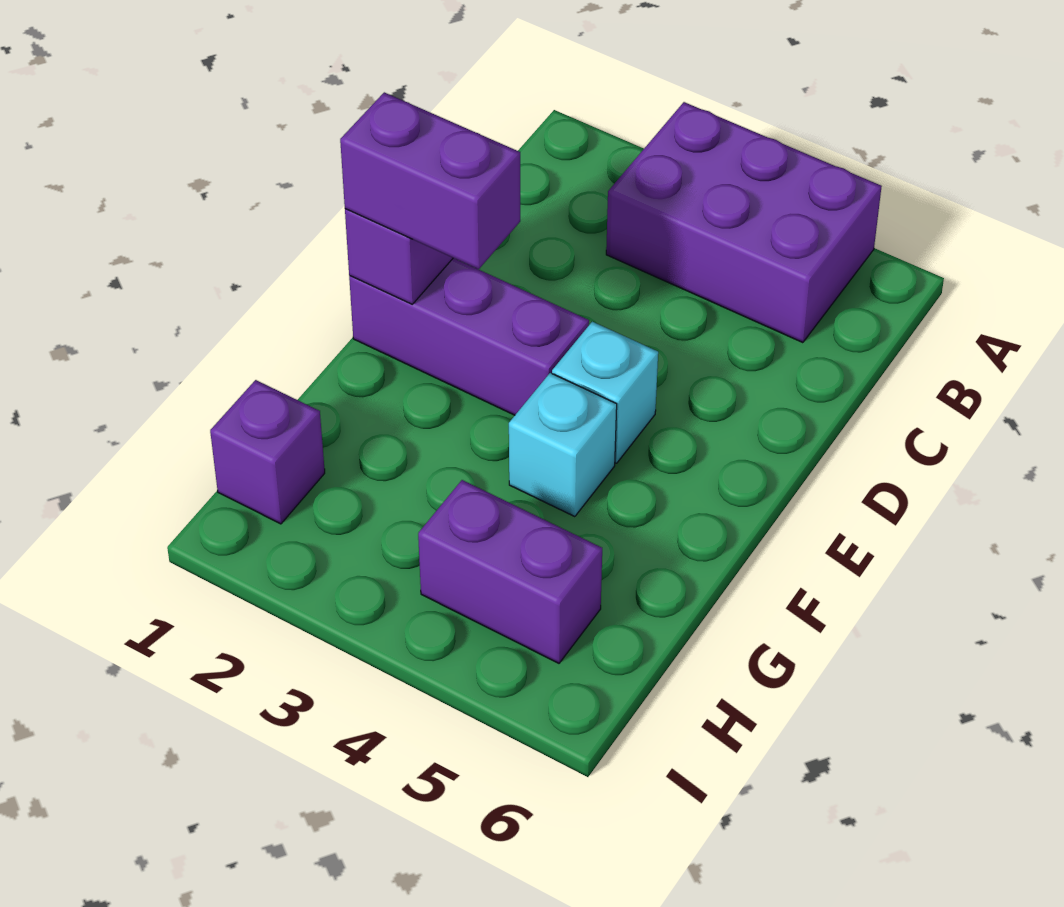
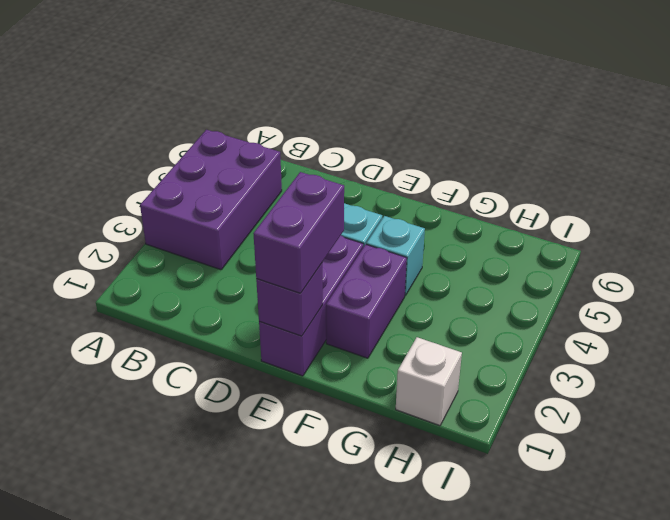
purple brick H1 level 1 -> white brick H1 level 1
purple brick H4:H5 level 1 -> purple brick F2:F3 level 1

